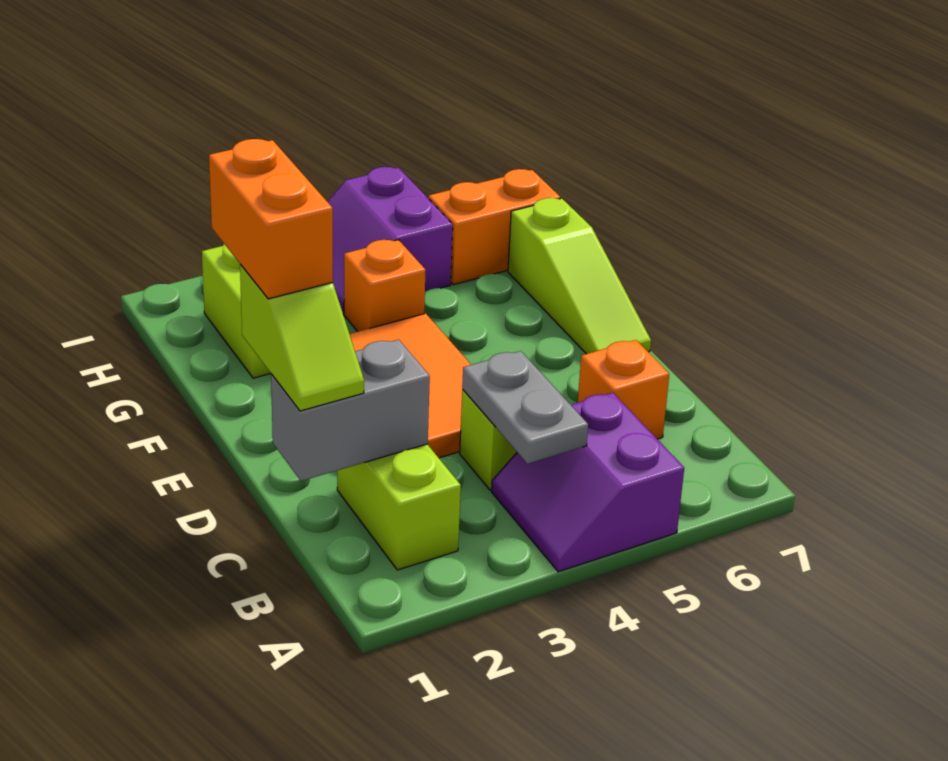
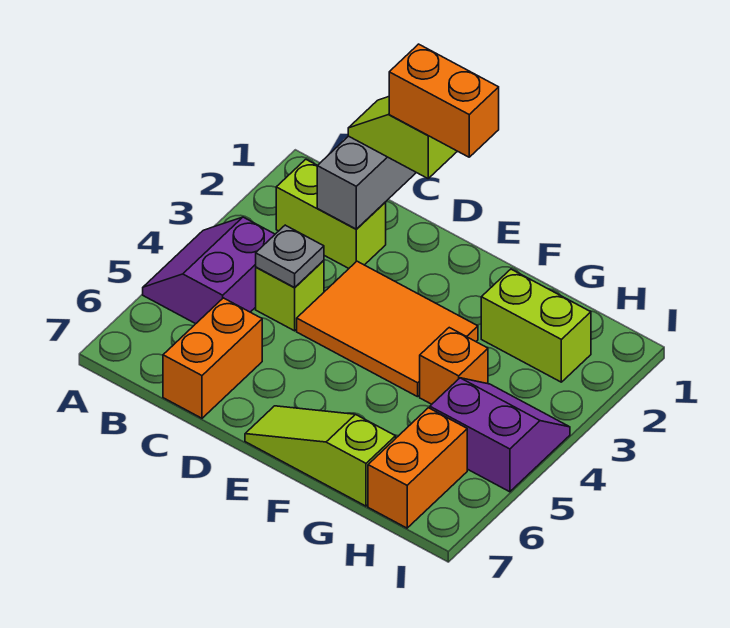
purple slope A4:B5 level 1 top 5 -> purple slope A4:B5 level 1 top B
grey plate B4:C4 level 2 -> grey plate C4 level 2
orange brick C6 level 1 -> orange brick C6:C7 level 1

